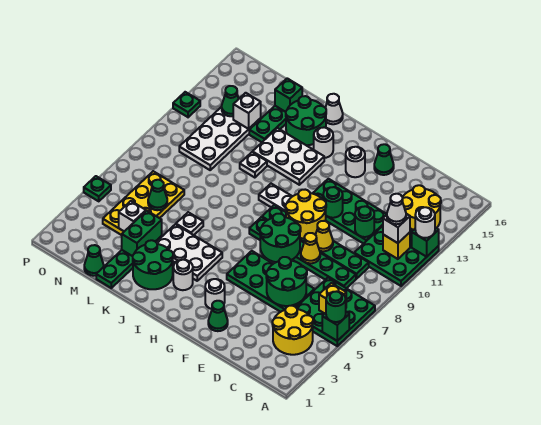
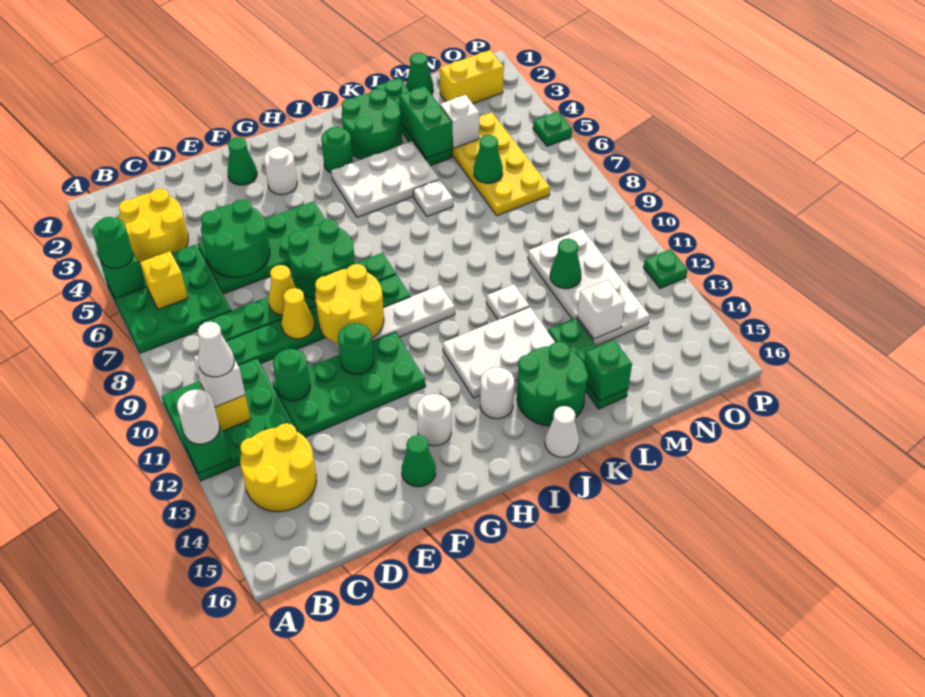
white round brick I3 level 1 -> green round brick I3 level 1
none -> yellow brick N2:O2 level 1
green cone N13 level 2 -> green cone M11 level 2

